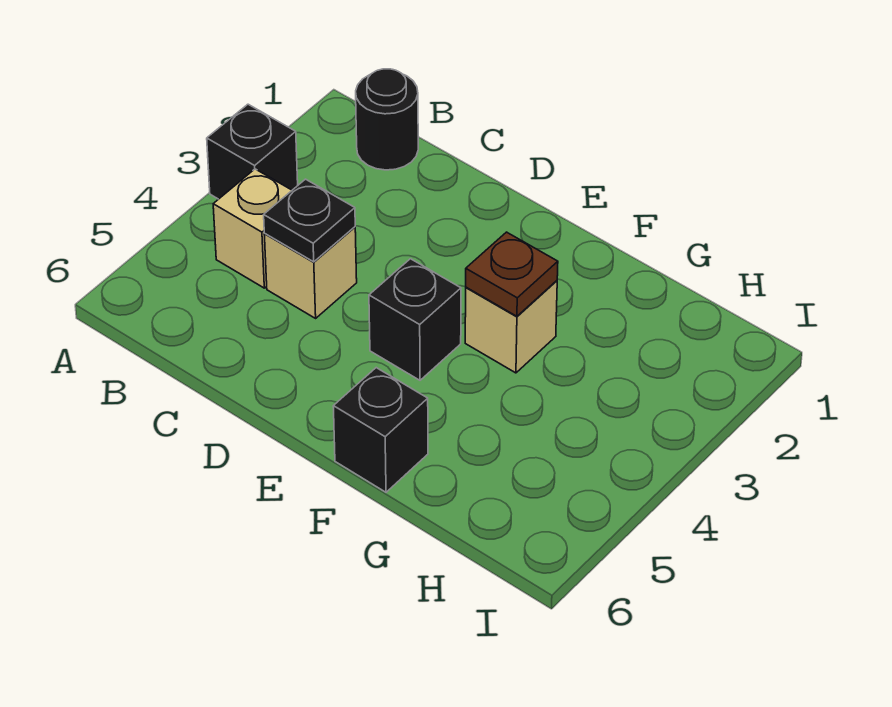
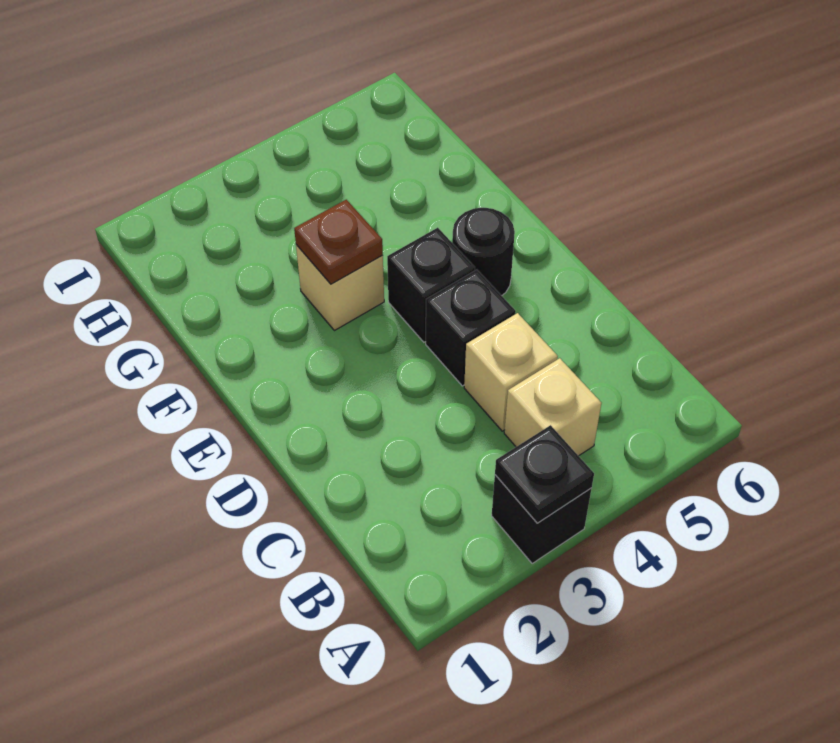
black round brick B1 level 1 -> black round brick E5 level 1
black plate C4 level 2 -> black plate A3 level 2
black brick F6 level 1 -> black brick D4 level 1

